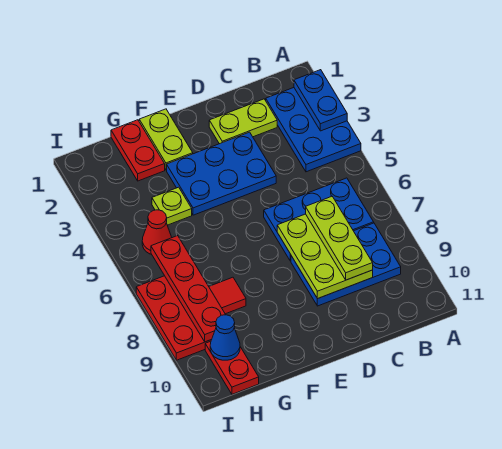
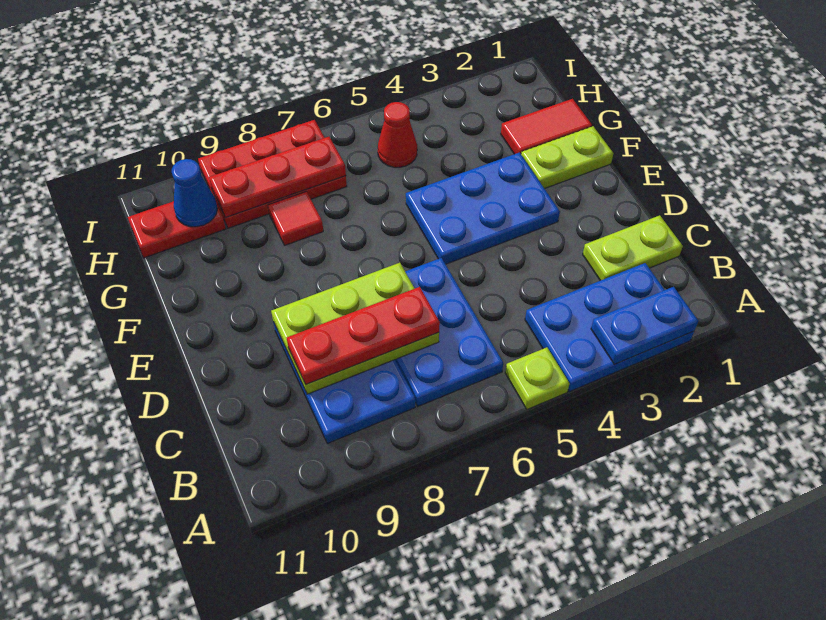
lime plate C2:D2 level 1 -> lime plate C1:C2 level 1
lime plate C7:C9 level 3 -> red plate C7:C9 level 3
blue plate D3:F4 level 1 -> blue plate E3:F5 level 1
red plate G1:G2 level 1 -> red tile G1:G2 level 1
lime plate G4 level 1 -> lime plate A5 level 1
red plate H6:H9 level 2 -> red plate H7:H9 level 2

